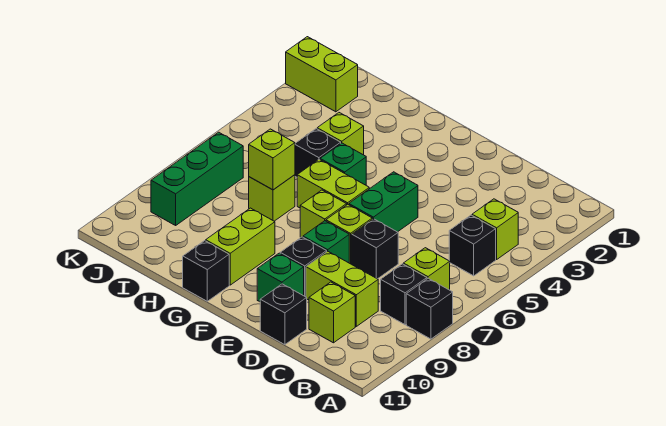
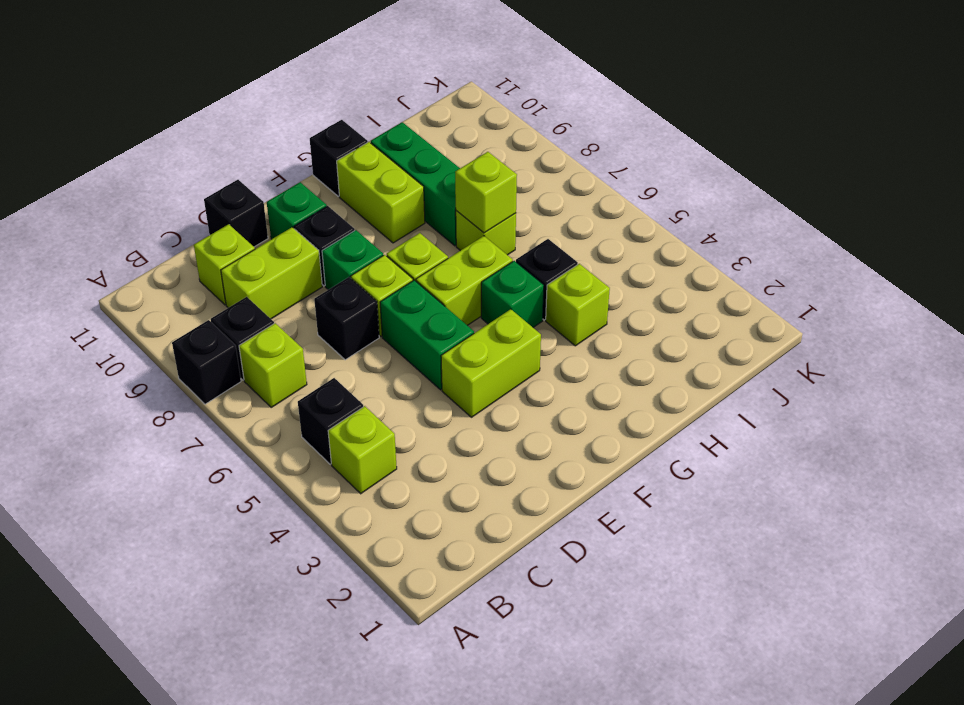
lime brick J2:K2 level 1 -> lime brick E4:F4 level 1
green brick J7:J9 level 1 -> green brick H8:H10 level 1

